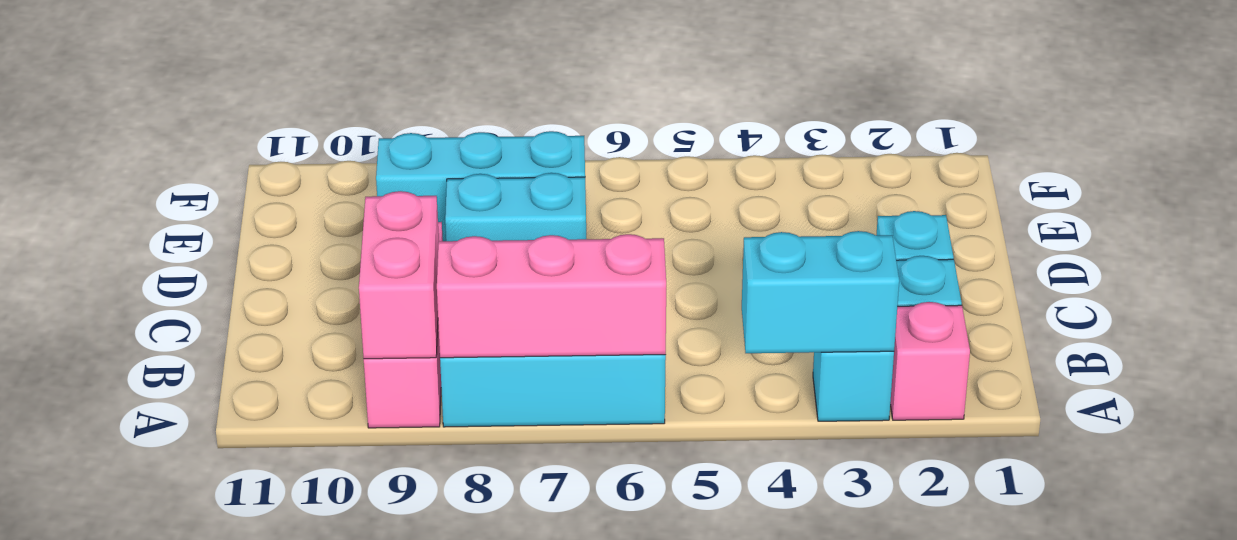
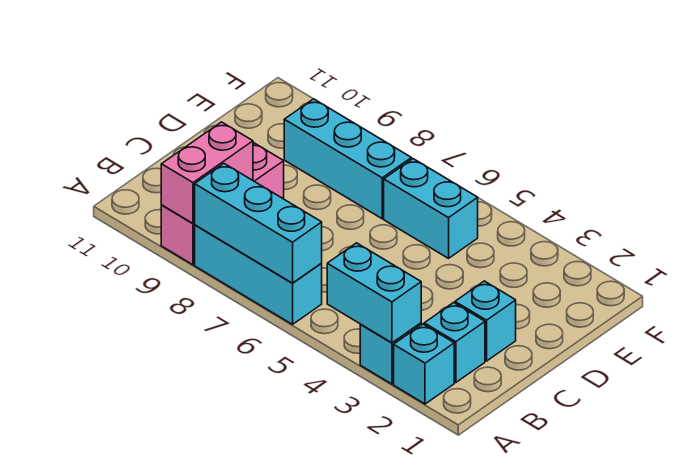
pink brick A2 level 1 -> cyan brick A2 level 1
pink brick A6:A8 level 2 -> cyan brick A6:A8 level 2
cyan brick D7:D8 level 1 -> cyan brick E5:E6 level 1

